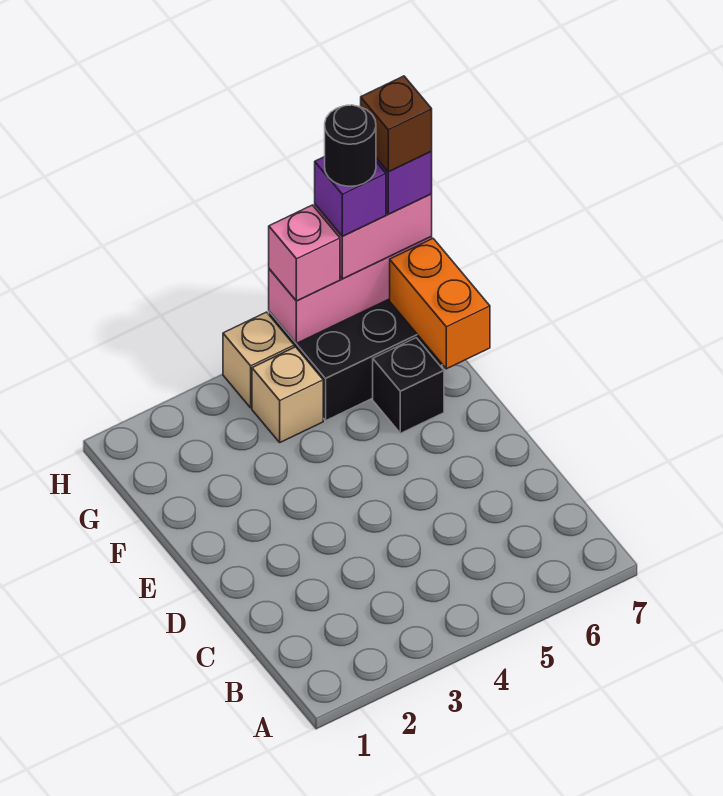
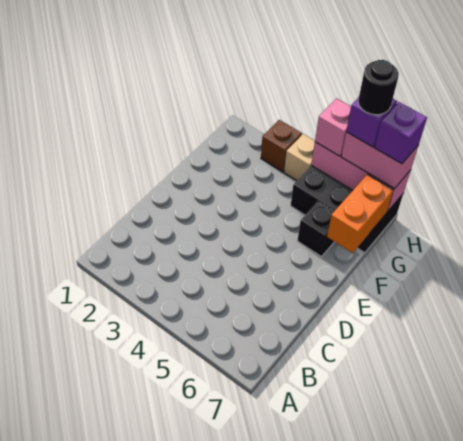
tan brick G4 level 1 -> none
brown brick H7 level 5 -> brown brick H3 level 1

